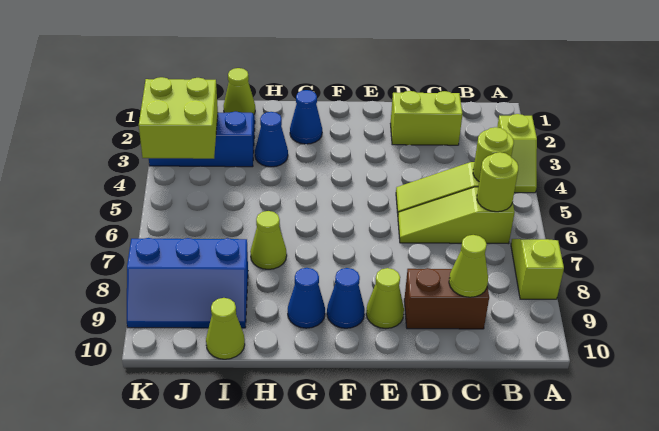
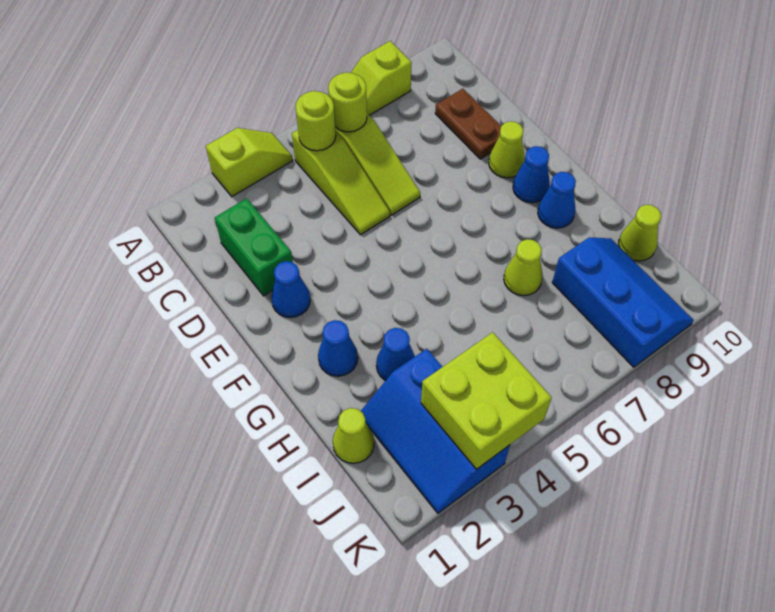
lime brick C2:D2 level 1 -> green brick C2:D2 level 1
brown brick C9:D9 level 1 -> brown plate C9:D9 level 1
lime cone C9 level 2 -> none
none -> blue cone E2 level 1

